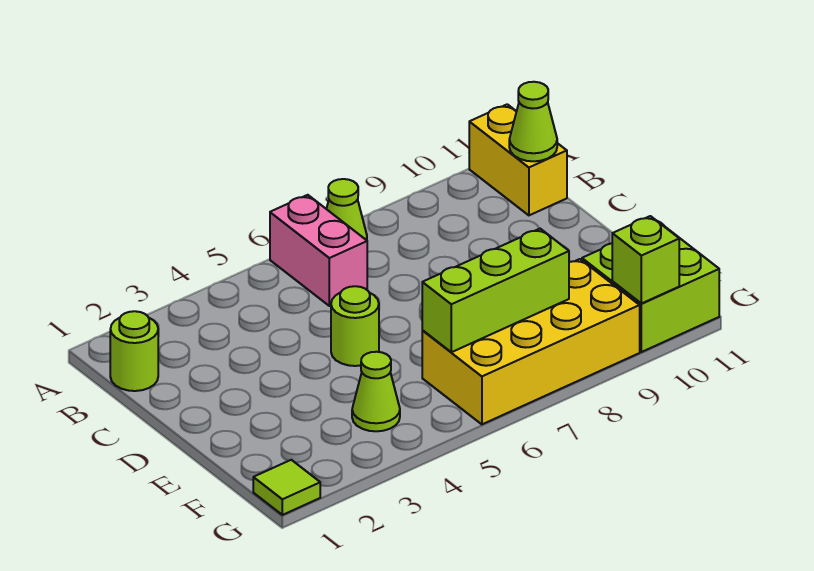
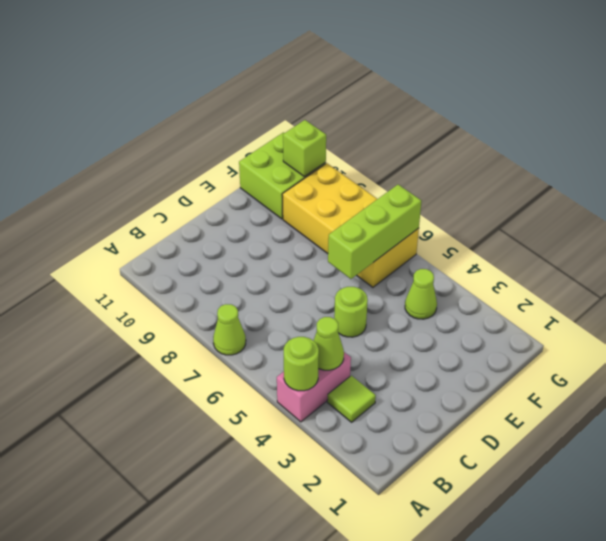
pink brick A6:B6 level 1 -> pink brick A4:B4 level 1
yellow brick A11:B11 level 1 -> none
lime round brick B1 level 1 -> lime round brick A4 level 2
lime cone B11 level 2 -> lime cone B4 level 2
lime brick F6:F8 level 2 -> lime brick E6:G6 level 2
lime tile G1 level 1 -> lime tile B3 level 1

